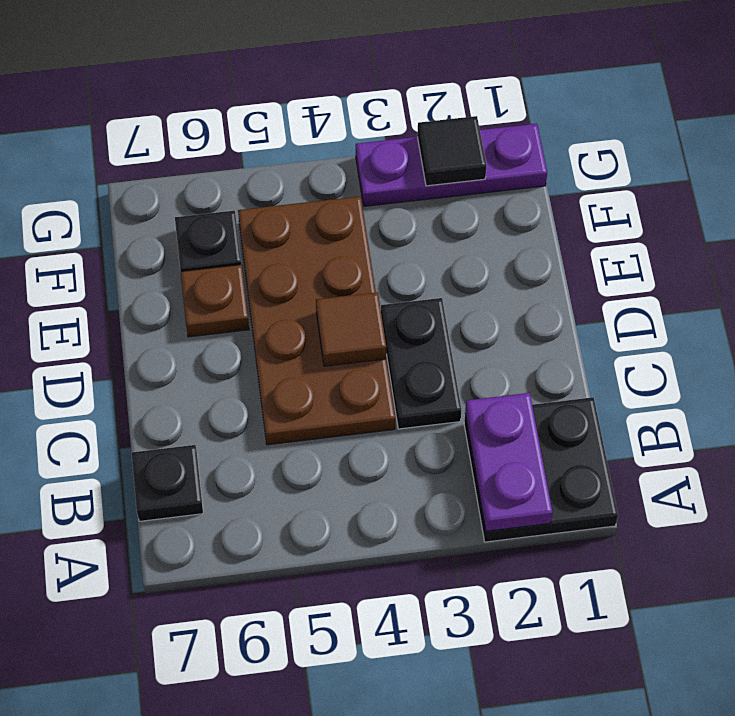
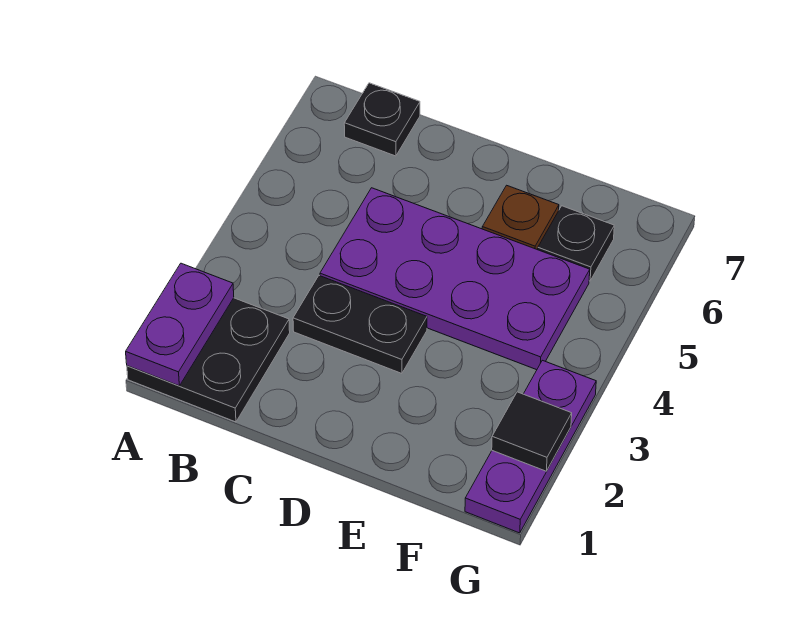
purple plate A2:B2 level 2 -> purple plate A1:A2 level 2
brown plate C4:F5 level 1 -> purple plate C4:F5 level 1
brown tile D4 level 2 -> none

